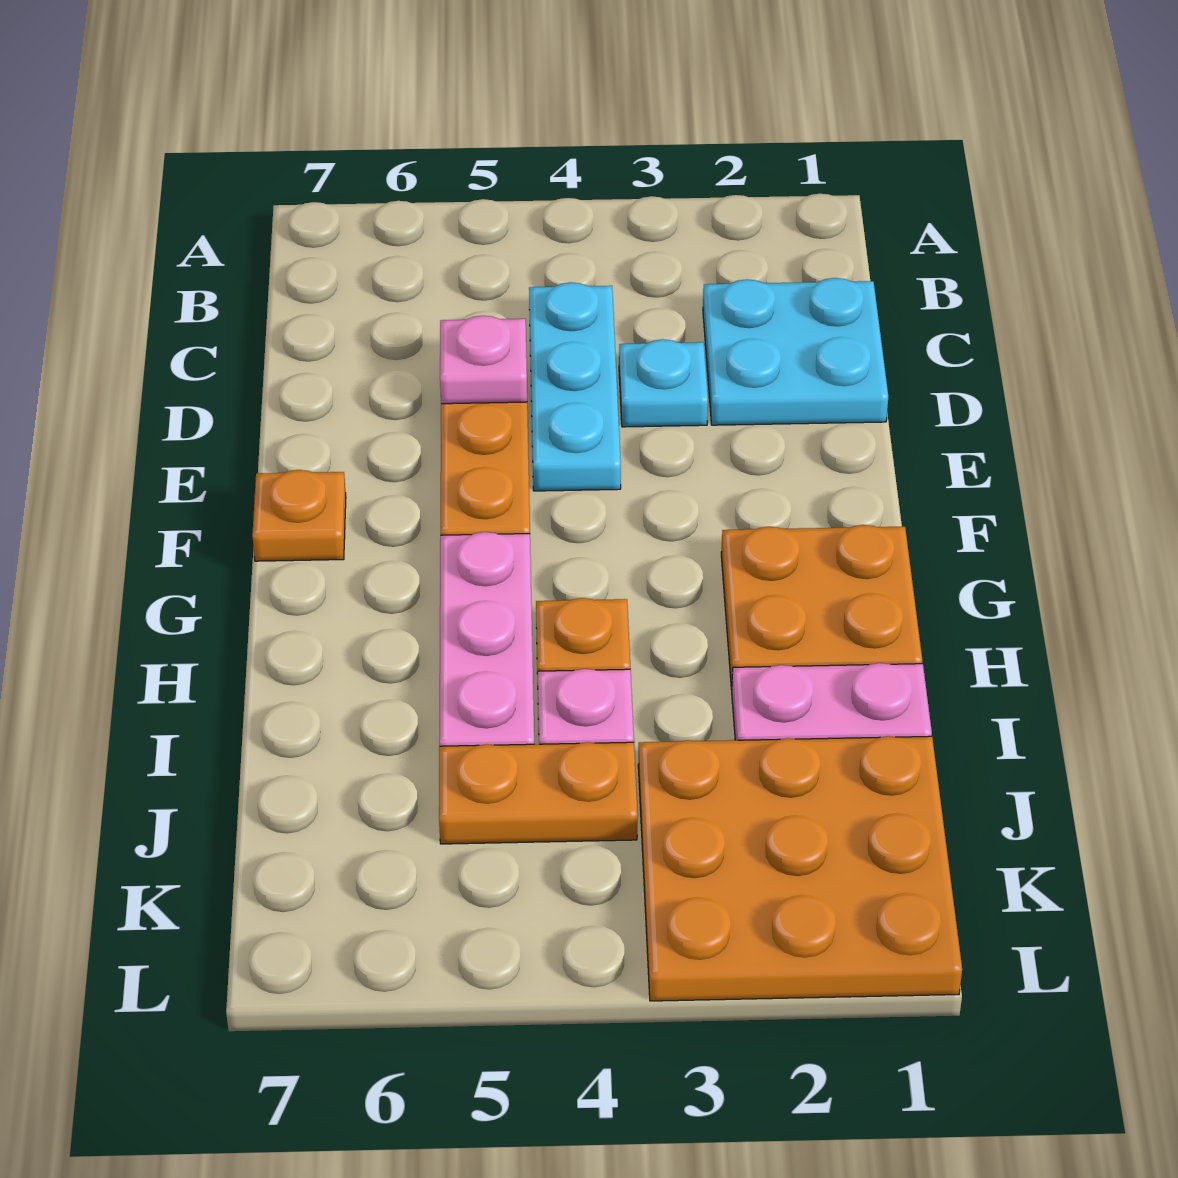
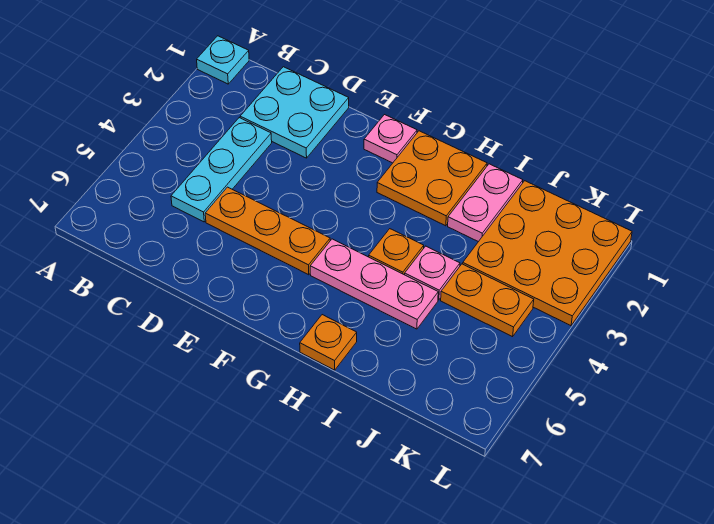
cyan plate C4:E4 level 1 -> cyan plate C3:C5 level 1
cyan plate D3 level 1 -> cyan plate A1 level 1
pink plate D5 level 2 -> pink plate F1 level 1
orange plate F7 level 1 -> orange plate H7 level 1
orange plate J4:J5 level 1 -> orange plate J4:K4 level 1

